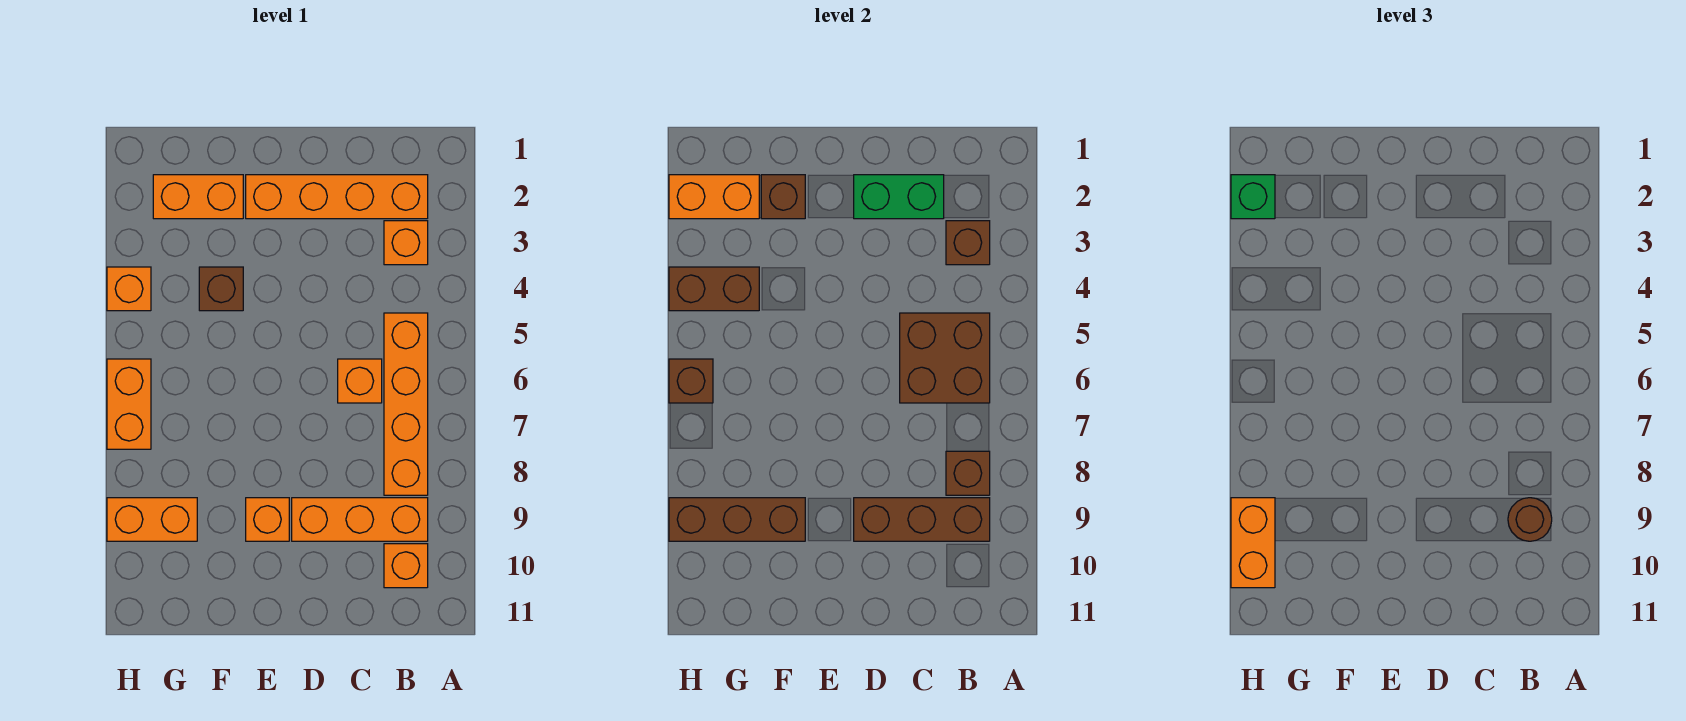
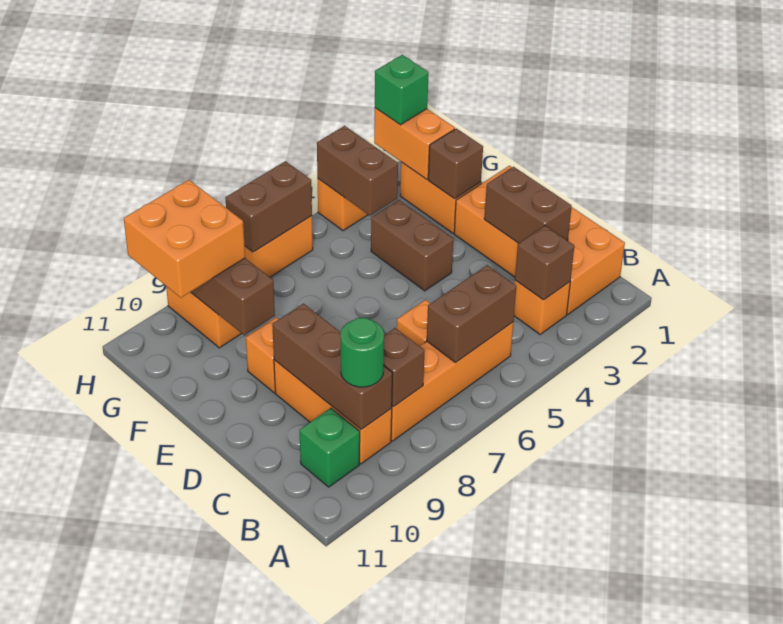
orange brick B2:E2 level 1 -> orange brick B1:E2 level 1
brown brick B5:C6 level 2 -> brown brick B5:B6 level 2
brown round brick B9 level 3 -> green round brick B9 level 3
orange brick B10 level 1 -> green brick B10 level 1
green brick C2:D2 level 2 -> brown brick C2:D2 level 2
brown brick F4 level 1 -> brown brick E4:F4 level 1
brown brick H6 level 2 -> brown brick H6:H7 level 2
orange brick H9:H10 level 3 -> orange brick G9:H10 level 3

